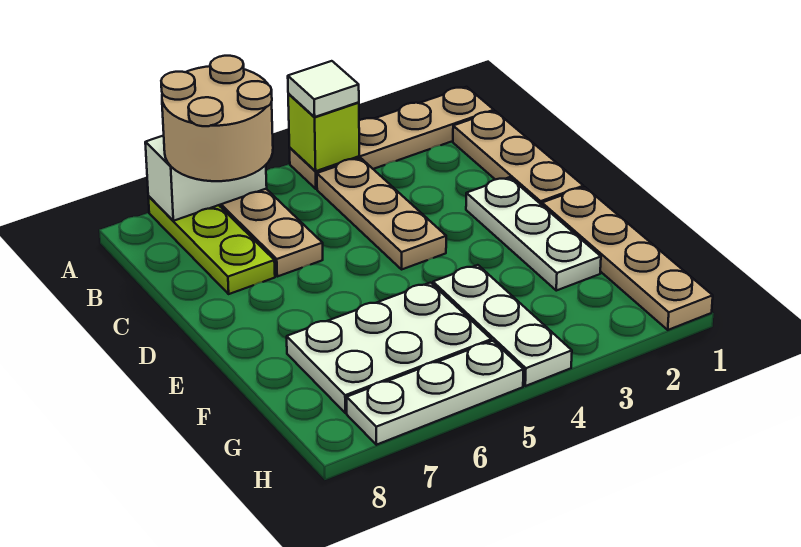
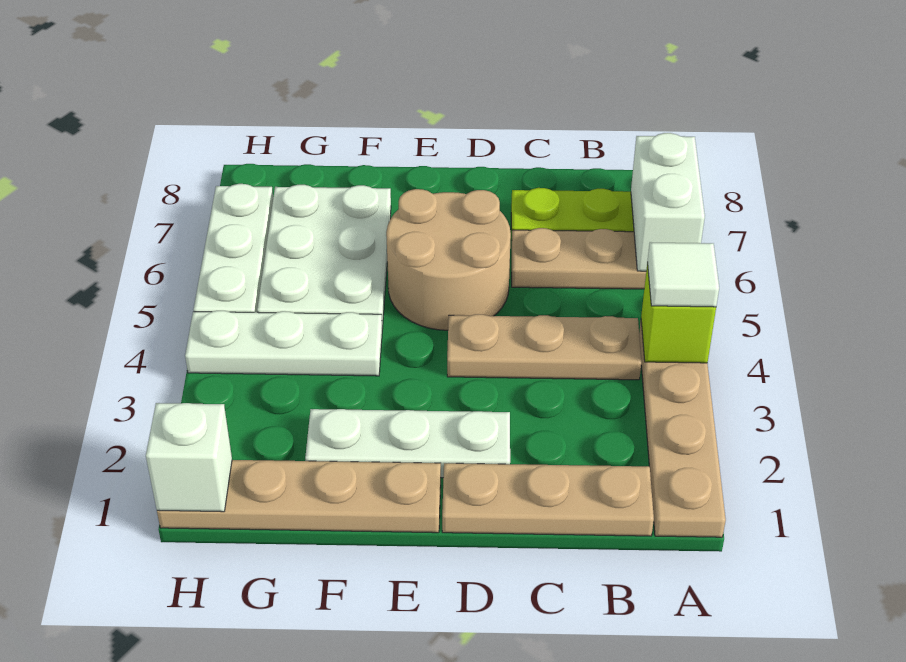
tan round brick A6:B7 level 3 -> tan round brick D5:E6 level 1
none -> white brick H1 level 2

